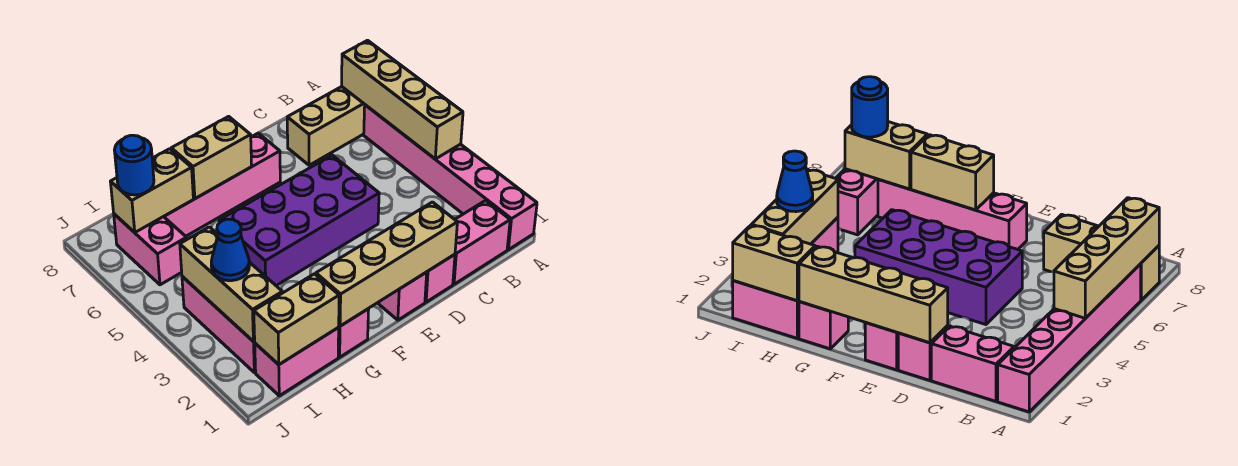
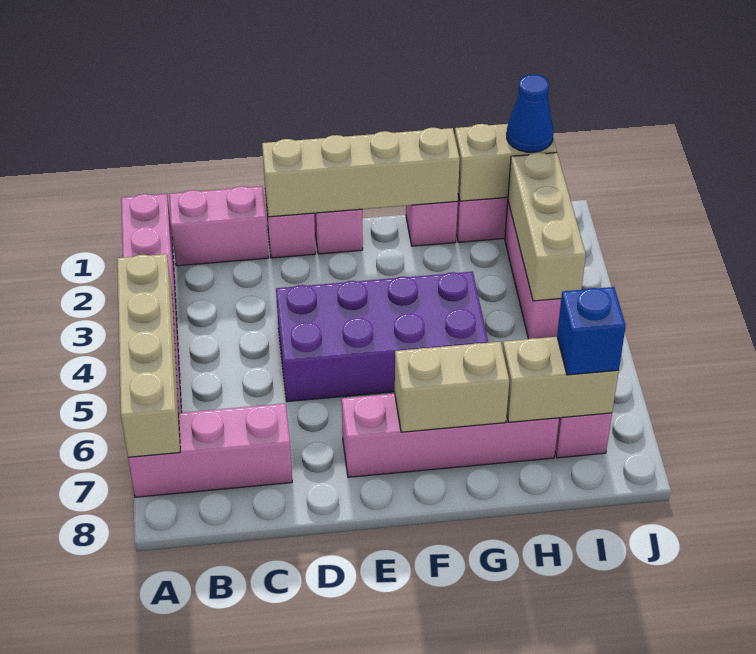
tan brick A7:C7 level 1 -> pink brick A7:C7 level 1
blue cone I3 level 3 -> blue cone I1 level 3
blue round brick I7 level 3 -> blue brick I7 level 3

